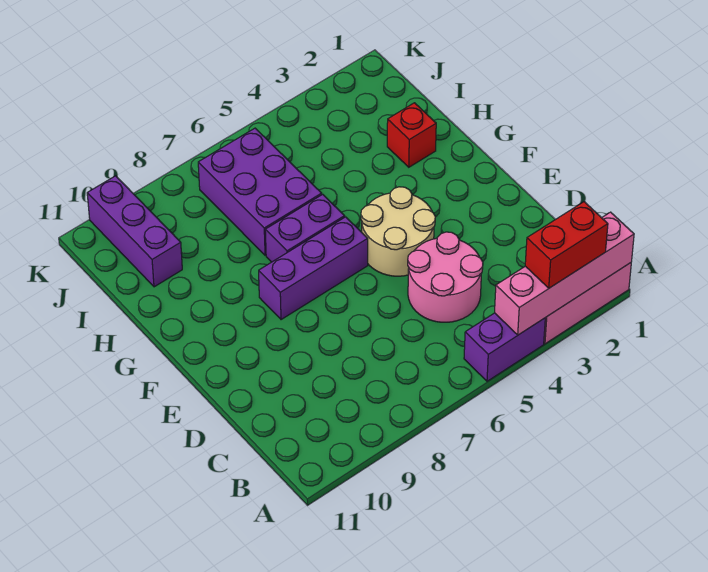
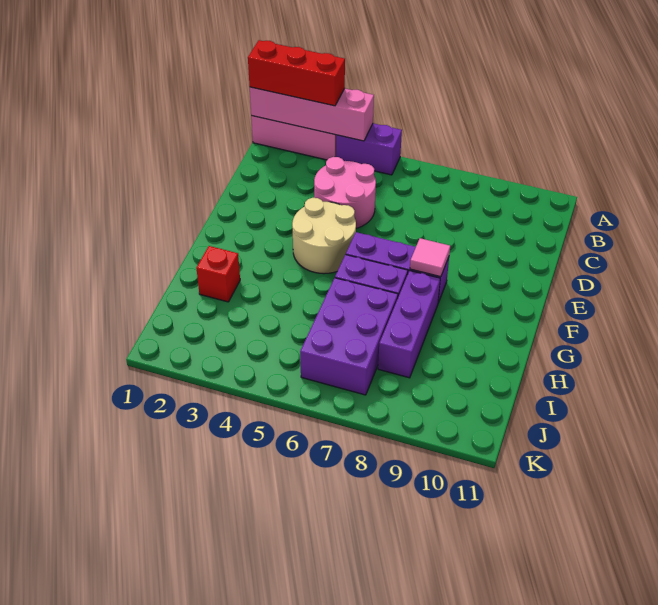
red brick A2:A3 level 3 -> red brick A1:A3 level 3
none -> pink tile F8 level 2
purple brick I10:K10 level 1 -> purple brick G8:I8 level 1

